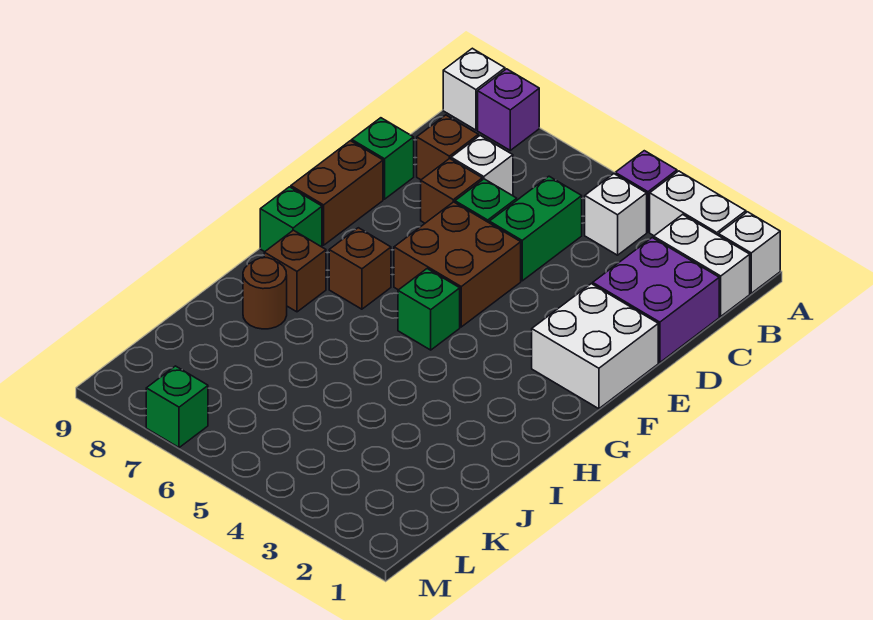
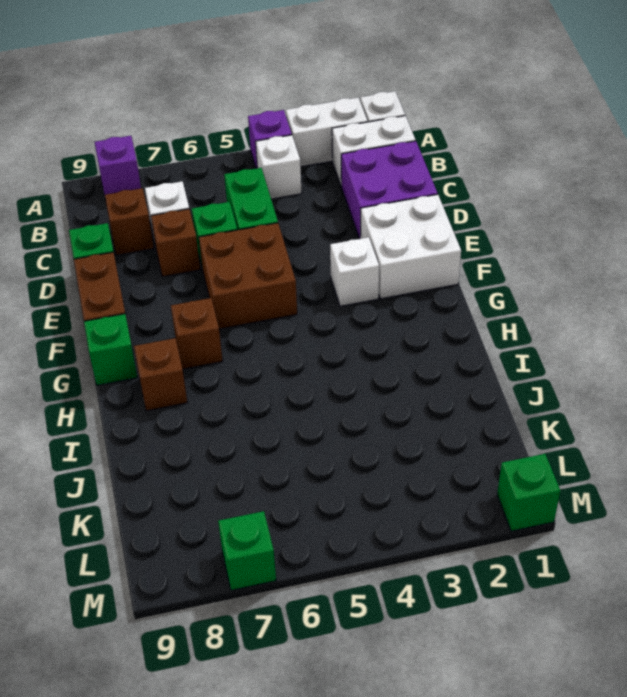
white brick A9 level 1 -> white brick F3 level 1
green brick G5 level 1 -> green brick M1 level 1
brown round brick I8 level 1 -> none

